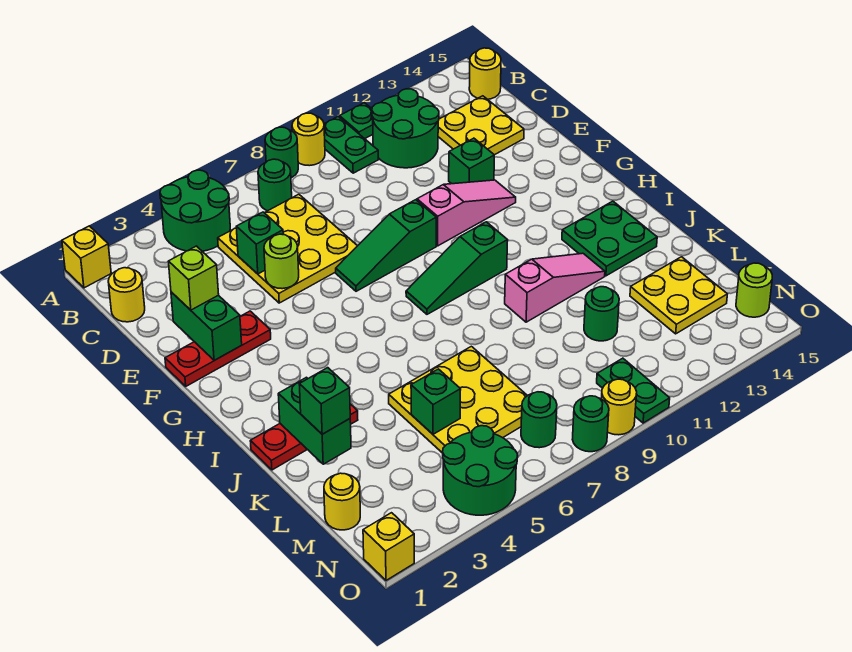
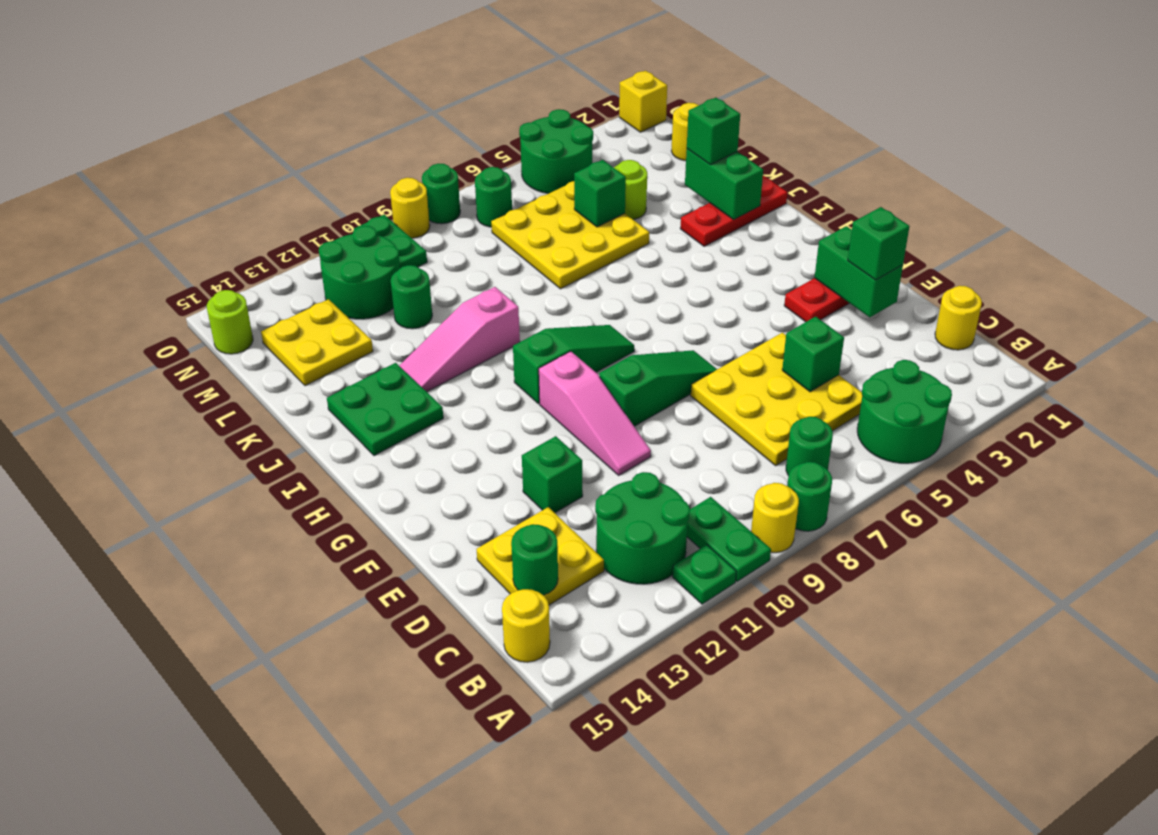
yellow brick A1 level 1 -> none
none -> green round brick C14 level 2
lime brick E2 level 3 -> green brick E2 level 3
lime round brick E5 level 2 -> lime round brick L4 level 1
pink slope F10:F12 level 1 top 10 -> pink slope E10:G10 level 1 top G
none -> green round brick M11:N12 level 1

